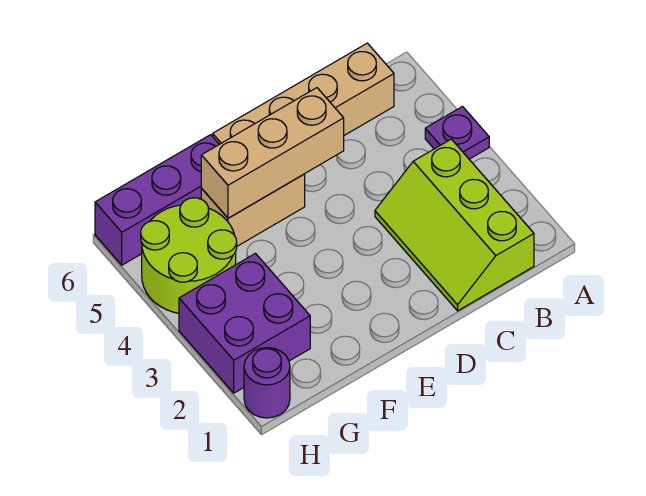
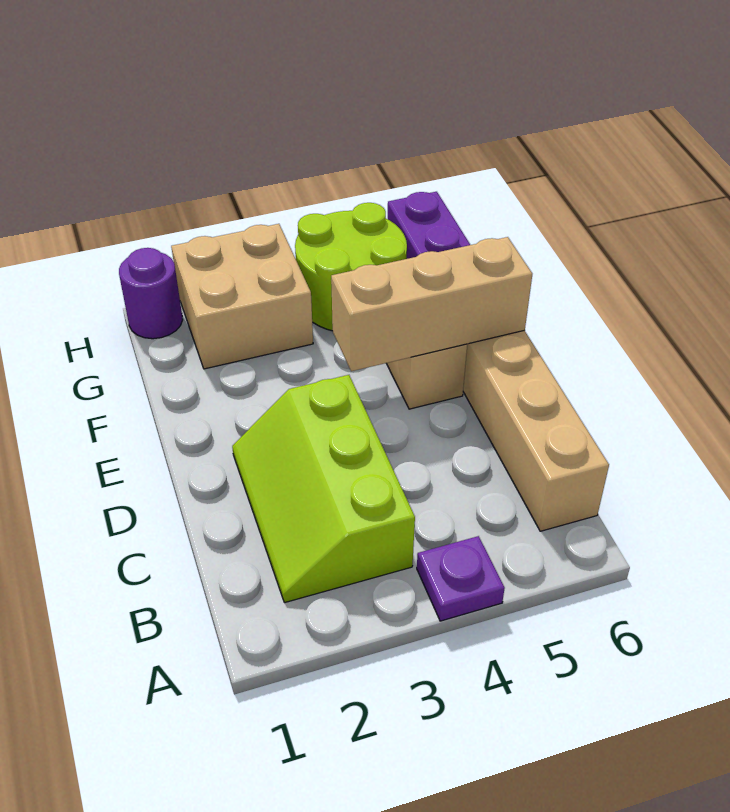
lime slope B1:C3 level 1 top B -> lime slope B2:D3 level 1 top 3
tan brick D5:F5 level 2 -> tan brick E4:E6 level 2
purple brick G2:H3 level 1 -> tan brick G2:H3 level 1

